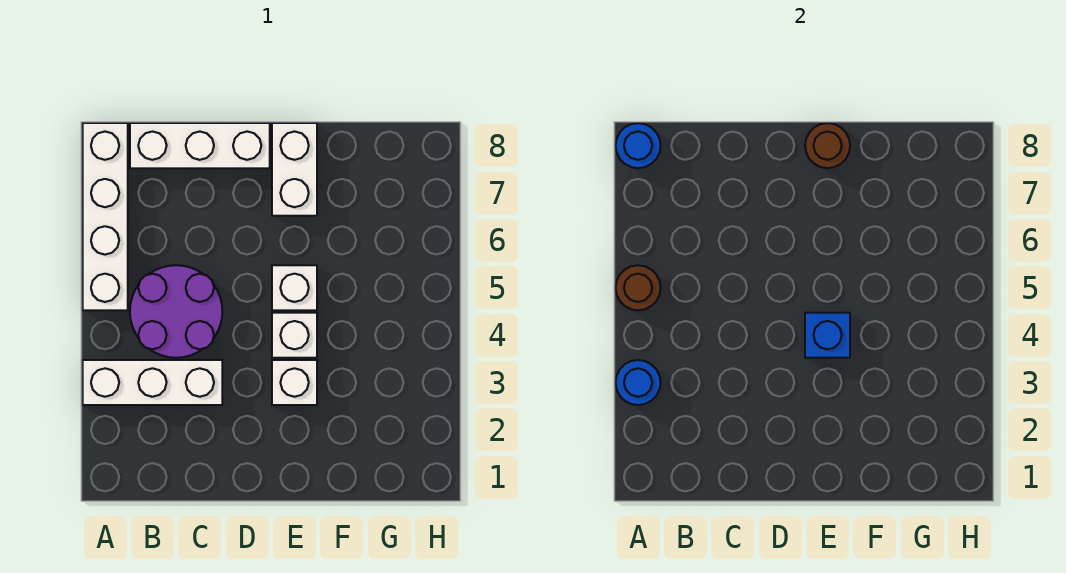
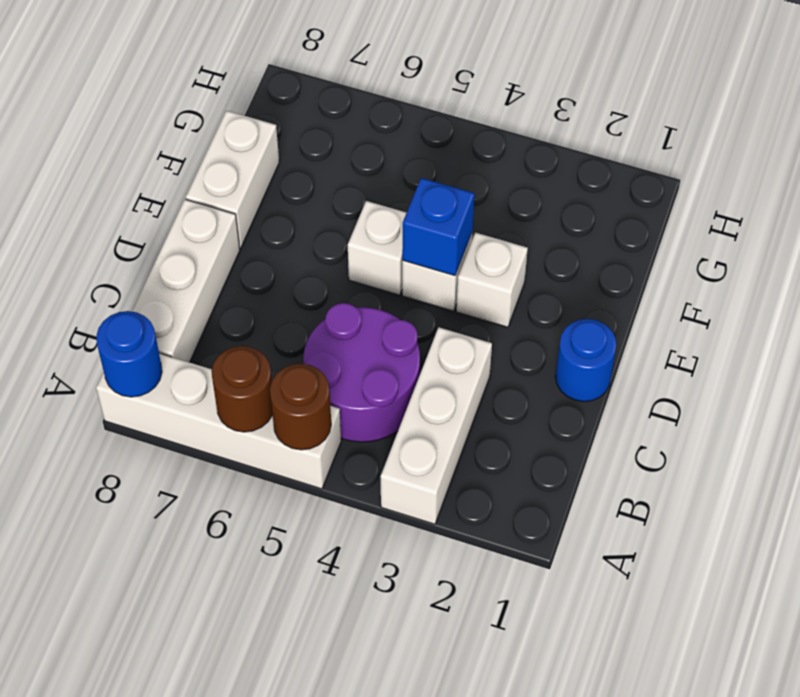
blue round brick A3 level 2 -> blue round brick D1 level 1
white brick E7:E8 level 1 -> white brick E8:F8 level 1
brown round brick E8 level 2 -> brown round brick A6 level 2

